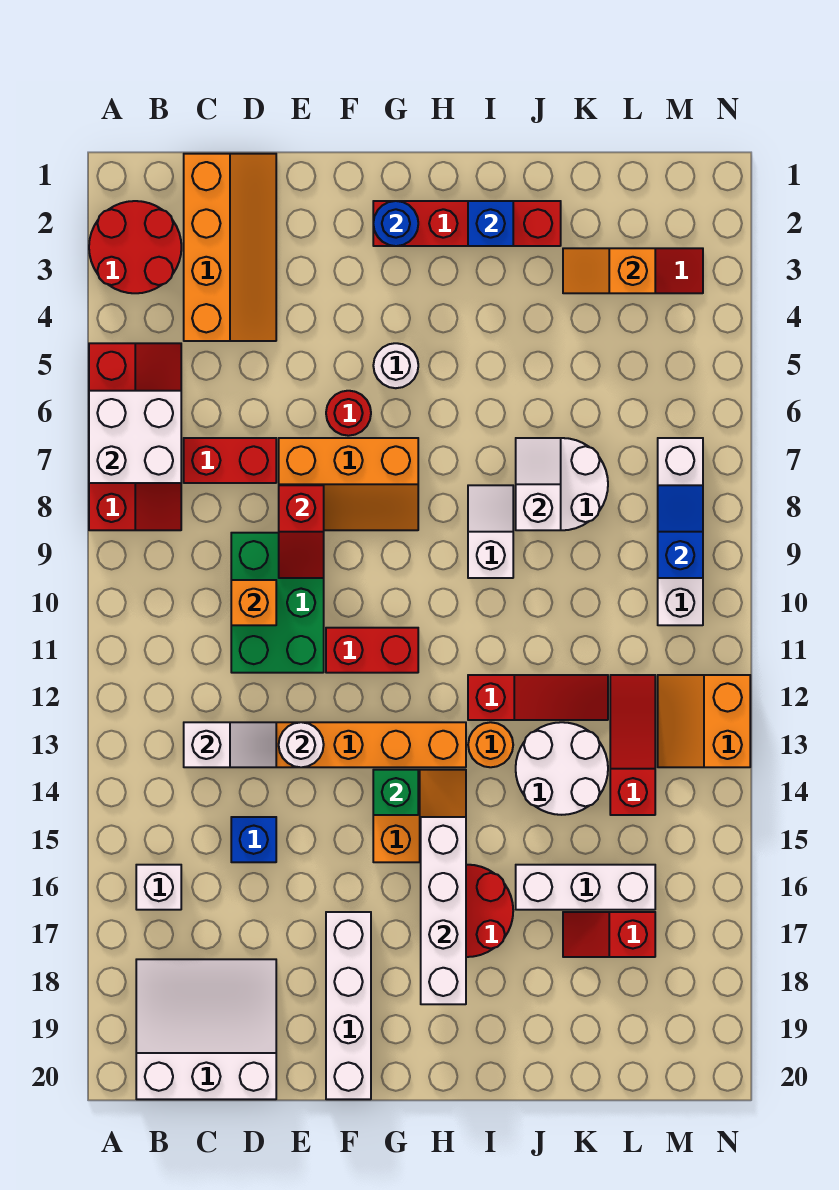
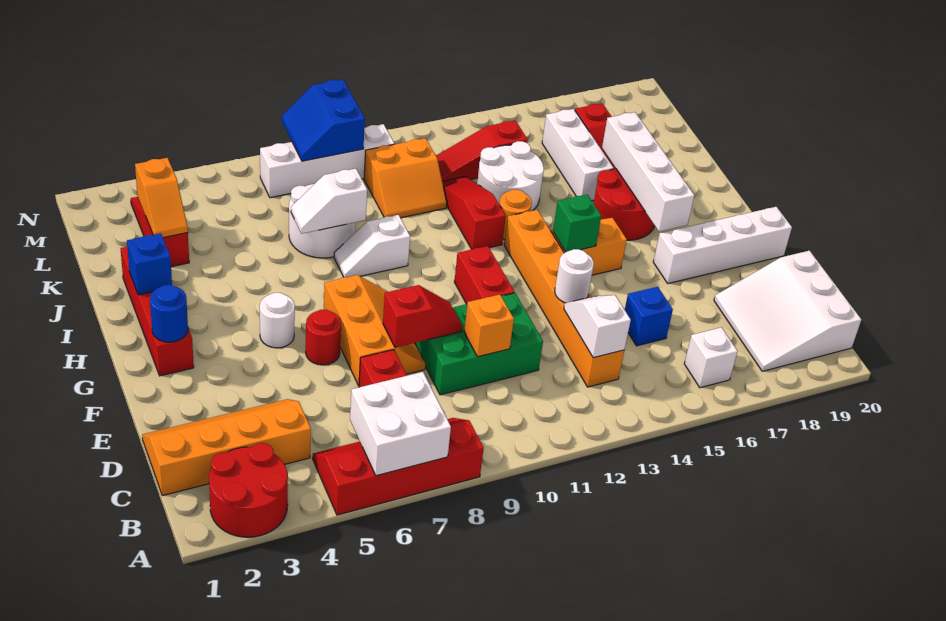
white brick H15:H18 level 2 -> white brick G17:J17 level 2
blue slope M8:M9 level 2 top 9 -> blue slope M8:N9 level 2 top 9
orange slope M12:N13 level 1 top N -> orange slope K10:L11 level 1 top L

